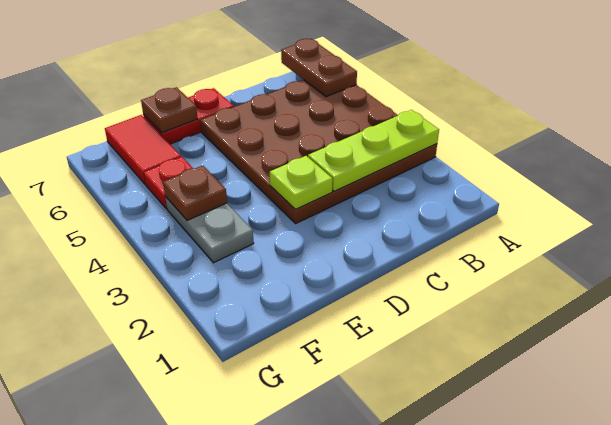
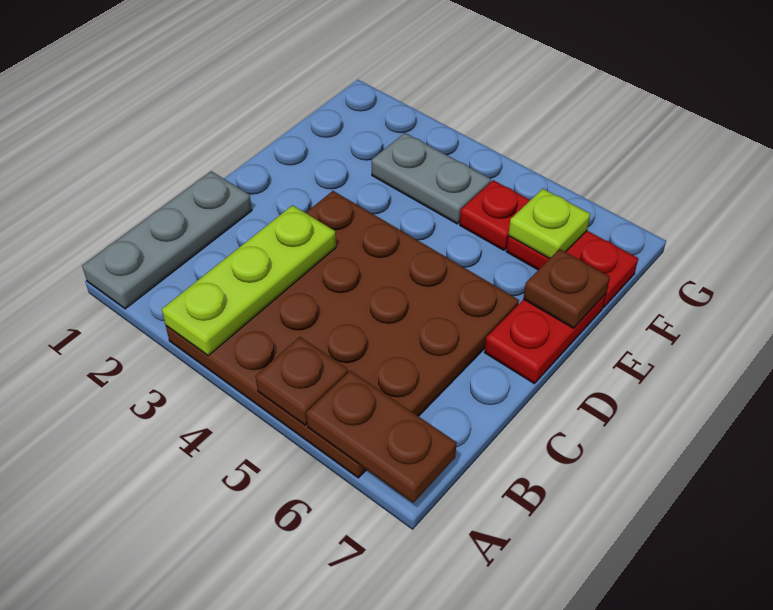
none -> grey plate A1:C1 level 1
lime plate D3 level 2 -> lime plate F6 level 2
brown plate F4 level 2 -> brown plate A5 level 2
red tile F6:F7 level 1 -> red plate F6:F7 level 1

